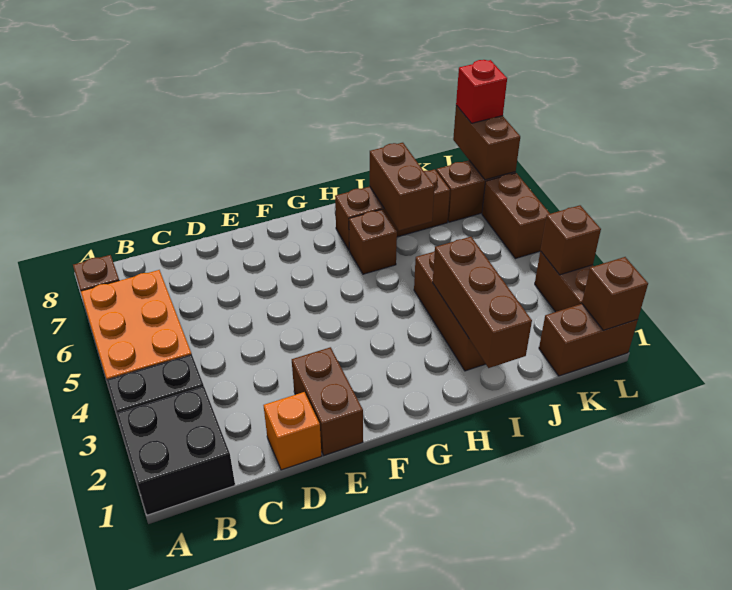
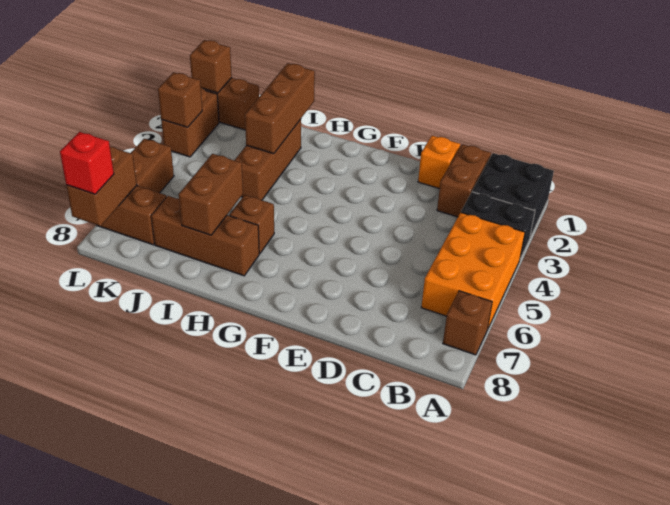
brown brick E1:E2 level 1 -> brown brick C1:C2 level 1

